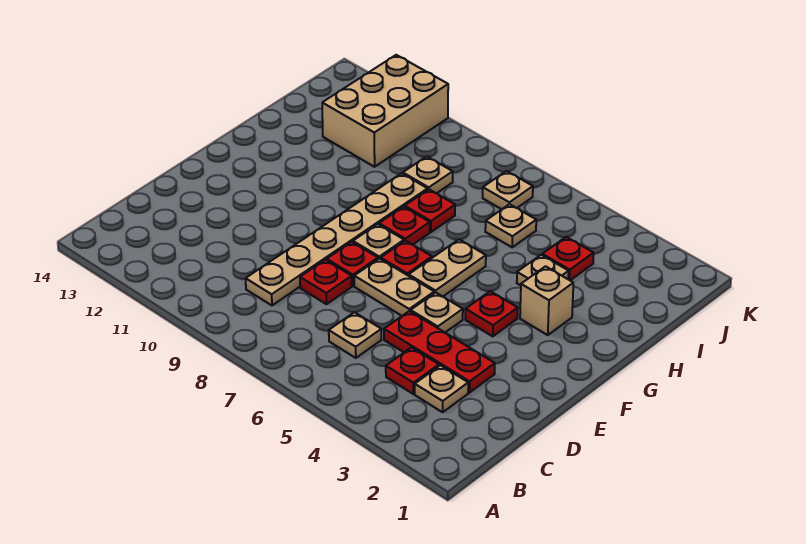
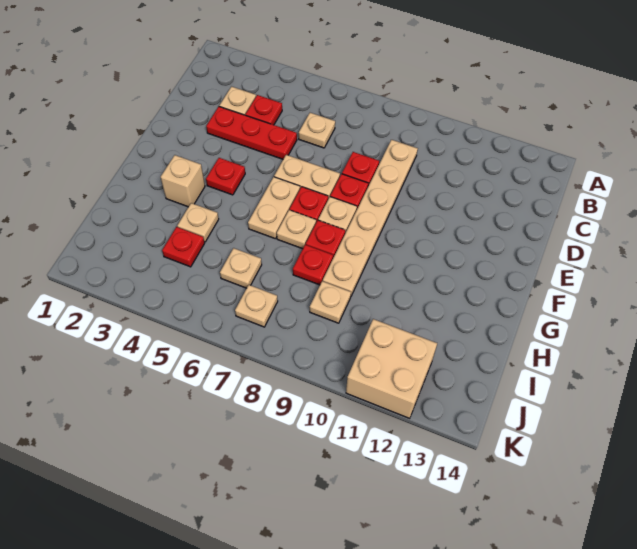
tan plate E5 level 1 -> tan plate G7 level 1
tan brick I11:K12 level 1 -> tan brick J11:K12 level 1

